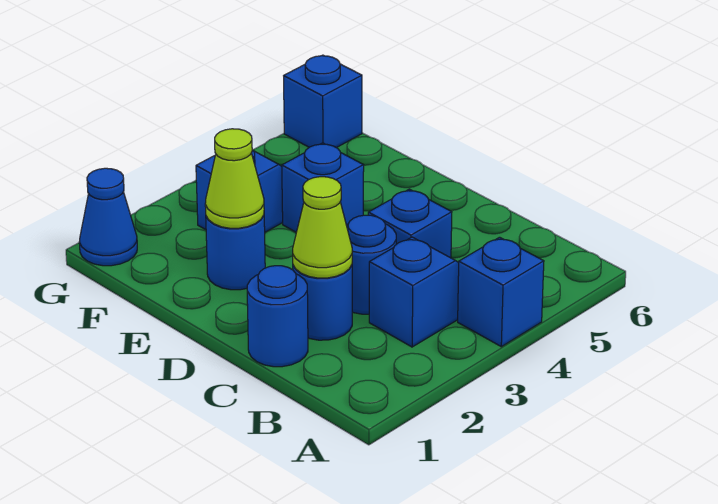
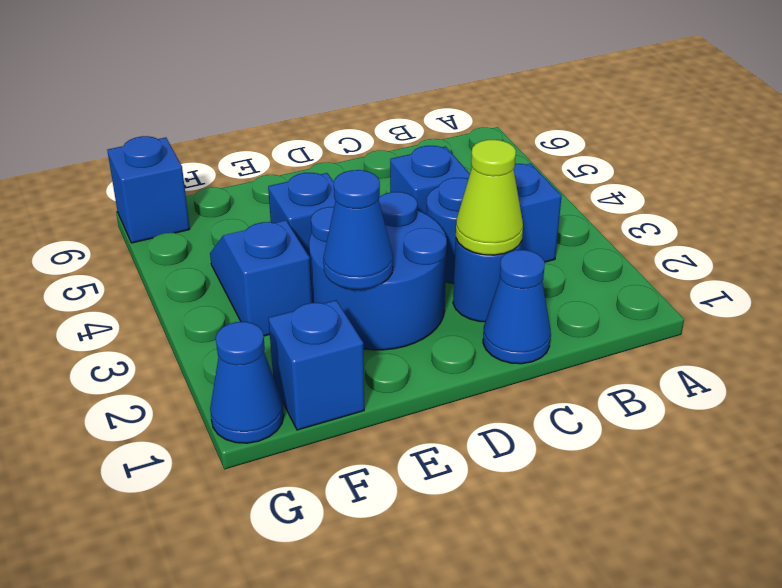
blue brick A4 level 1 -> blue brick F1 level 1
blue round brick C1 level 1 -> blue cone C1 level 1
blue round brick E2 level 1 -> blue round brick D2:E3 level 1
lime cone E2 level 2 -> blue cone E2 level 2

